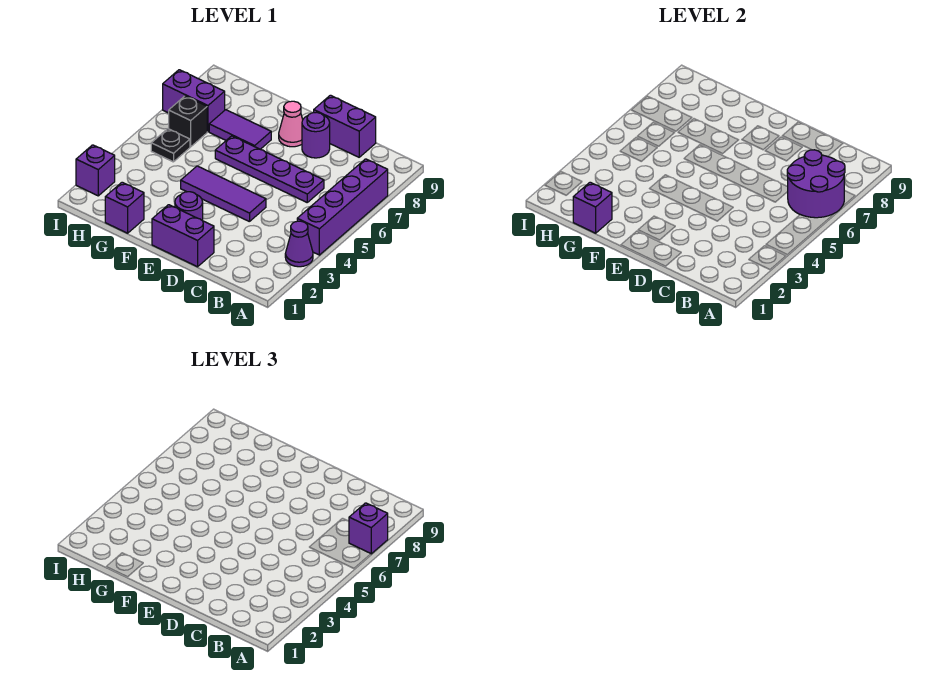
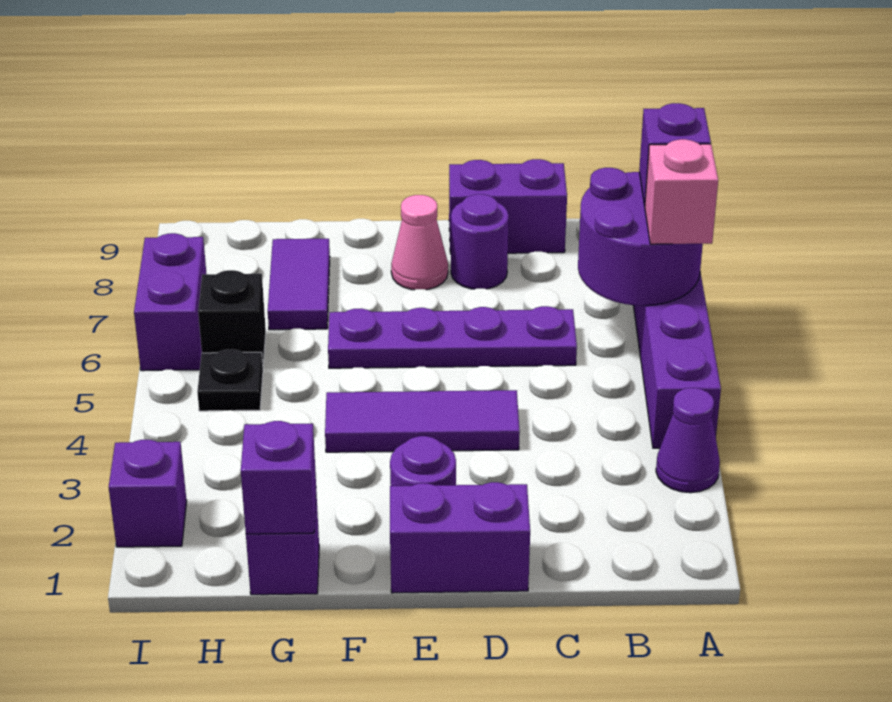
none -> pink brick A6 level 3
purple tile F7:G7 level 1 -> purple tile G7:G8 level 1
purple brick H7:I7 level 1 -> purple brick I6:I7 level 1

